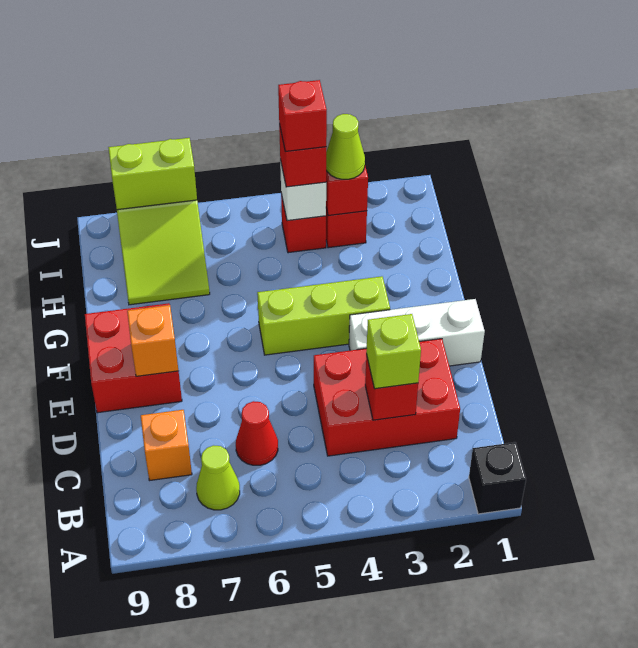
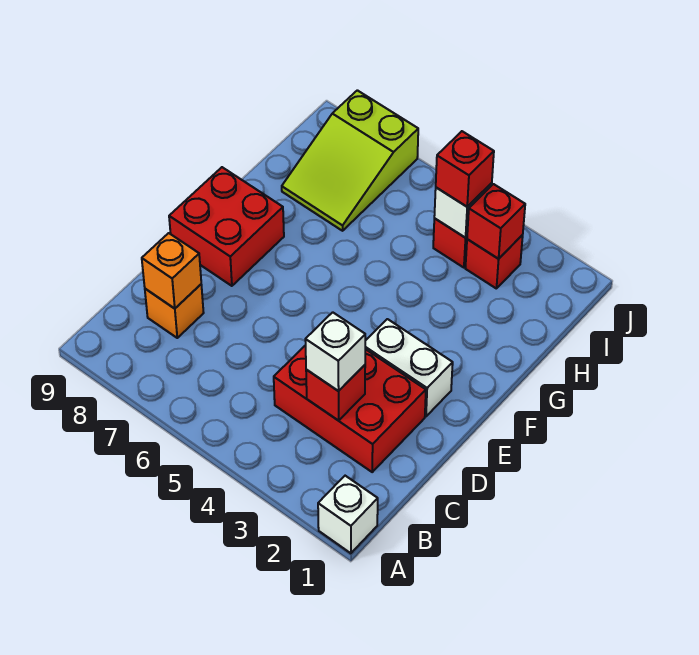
black brick A1 level 1 -> white brick A1 level 1
lime cone B7 level 1 -> none
lime brick C3 level 3 -> white brick C3 level 3
red cone C6 level 1 -> none
white brick E1:E3 level 1 -> white brick E2:E3 level 1
orange brick E8 level 2 -> orange brick C8 level 2
lime brick F3:F5 level 1 -> none
lime cone I3 level 3 -> none
red brick I4 level 4 -> none
lime brick J7:J8 level 2 -> none

